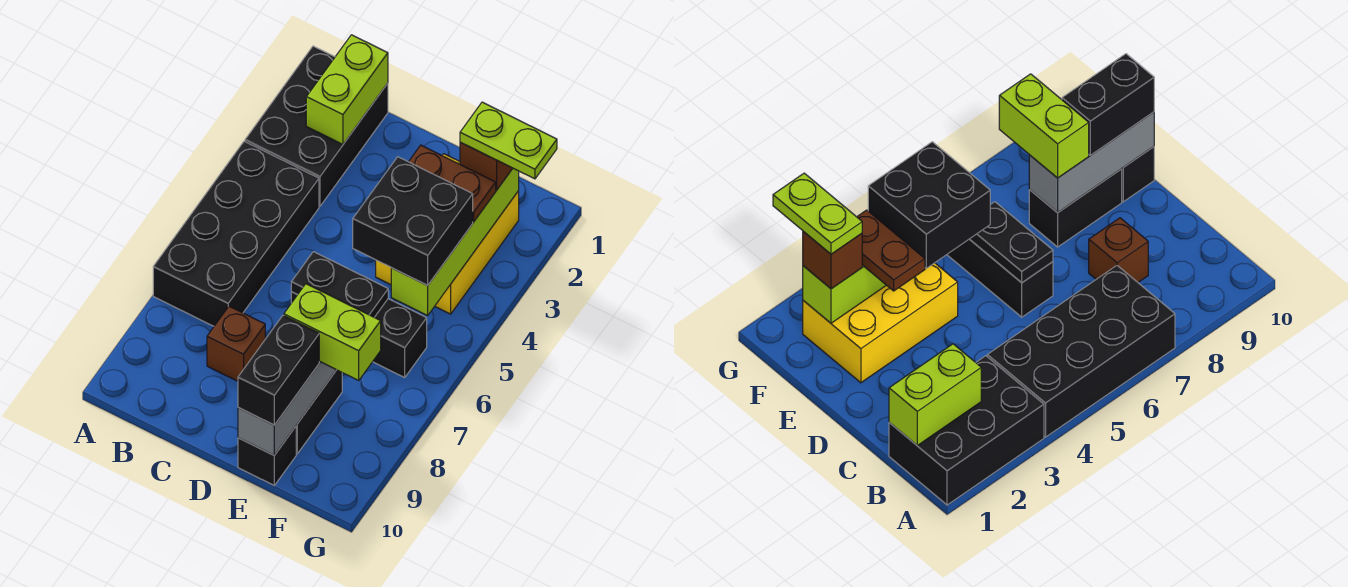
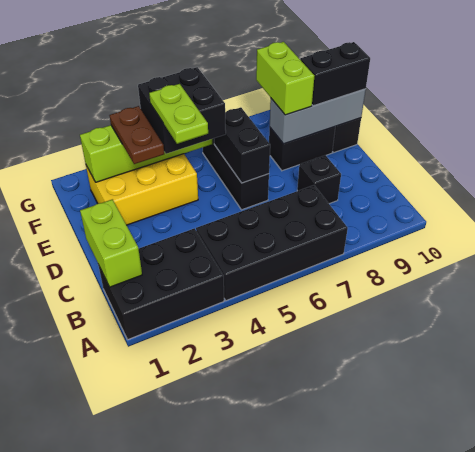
lime brick B1:B2 level 2 -> lime brick B1:C1 level 2
brown brick C8 level 1 -> black brick C8 level 1
black plate D6:E6 level 2 -> black brick D6:E6 level 2
brown brick F2 level 3 -> none
lime plate F2:G2 level 4 -> lime plate D4:E4 level 4

